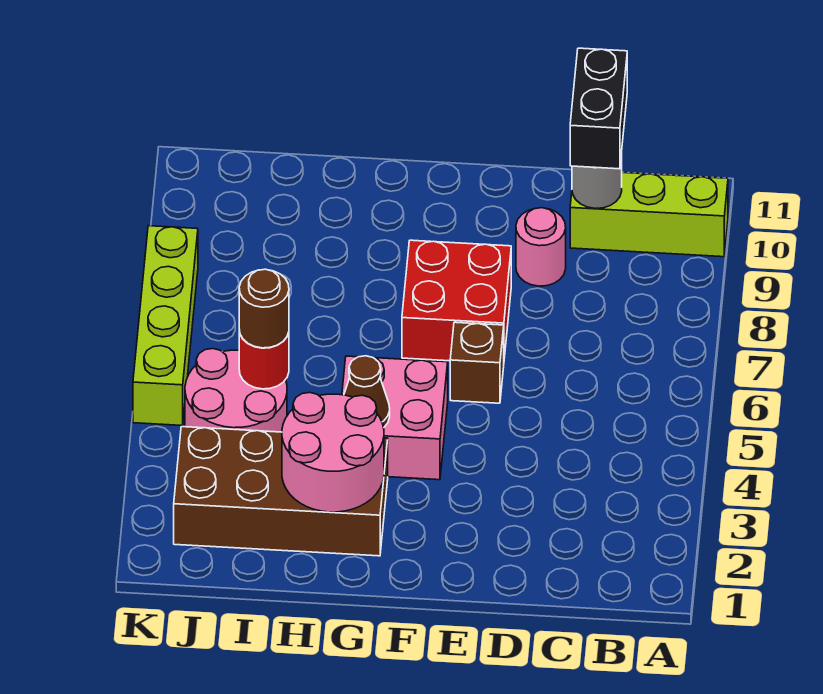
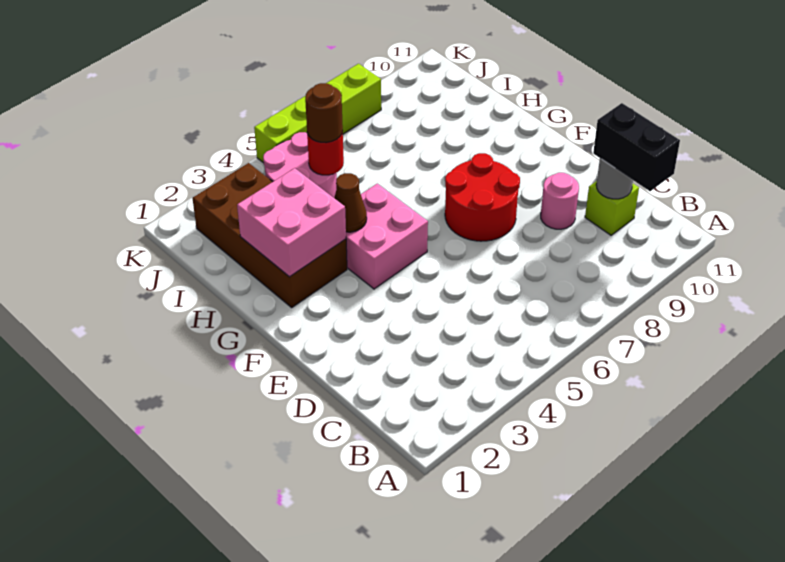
lime brick A10:C10 level 1 -> lime brick C10 level 1
black brick C10:C11 level 3 -> black brick B10:C10 level 3
brown brick E6 level 1 -> none
red brick E7:F8 level 1 -> red round brick E7:F8 level 1
pink round brick G2:H3 level 2 -> pink brick G2:H3 level 2

